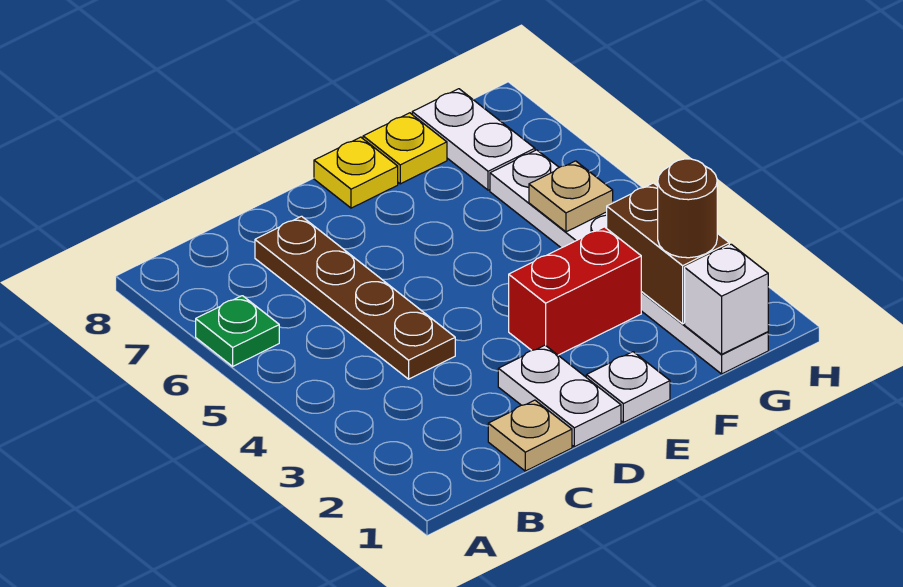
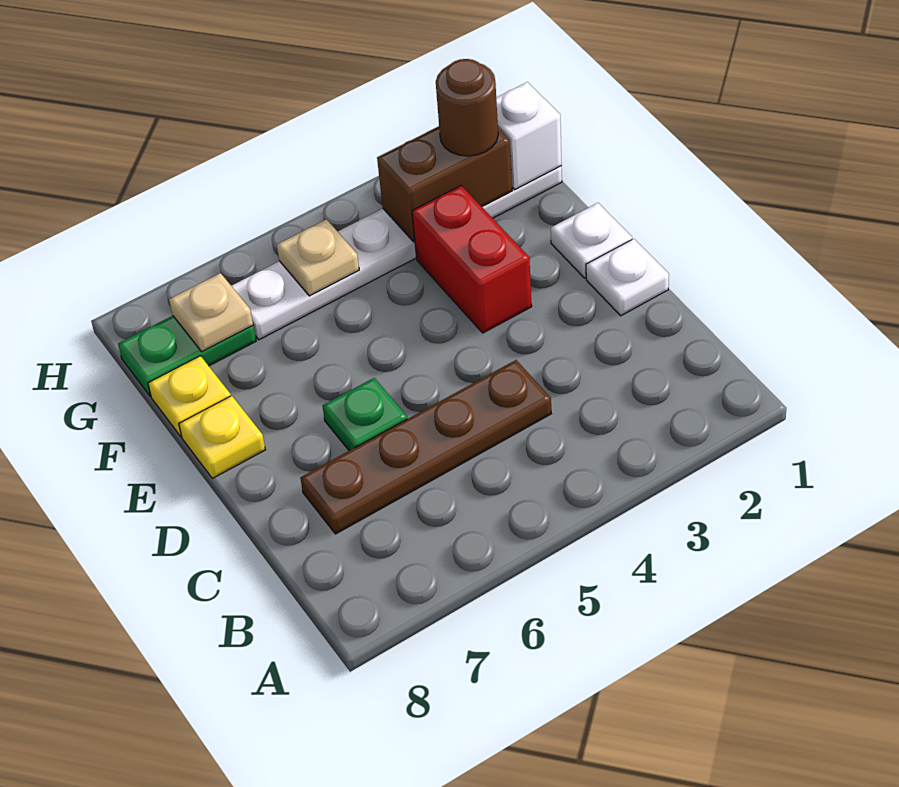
green plate A6 level 1 -> green plate D6 level 1
tan plate C1 level 1 -> tan plate G7 level 2
white plate D1:D2 level 1 -> white plate D1 level 1
white plate G7:G8 level 1 -> green plate G7:G8 level 1

